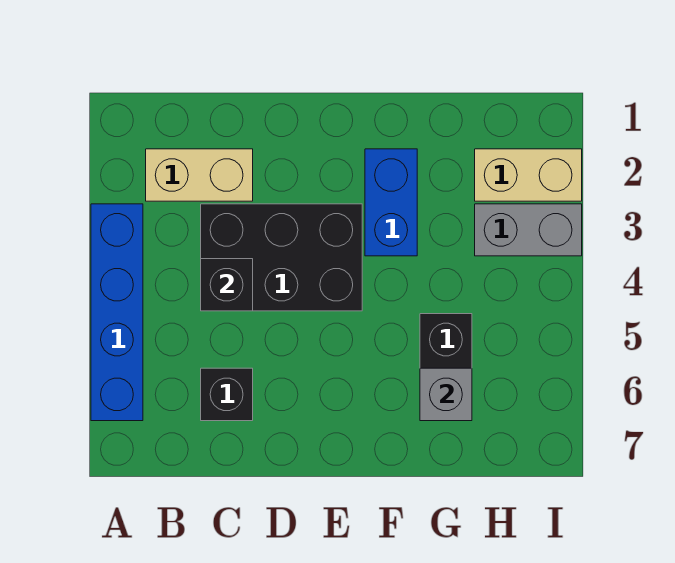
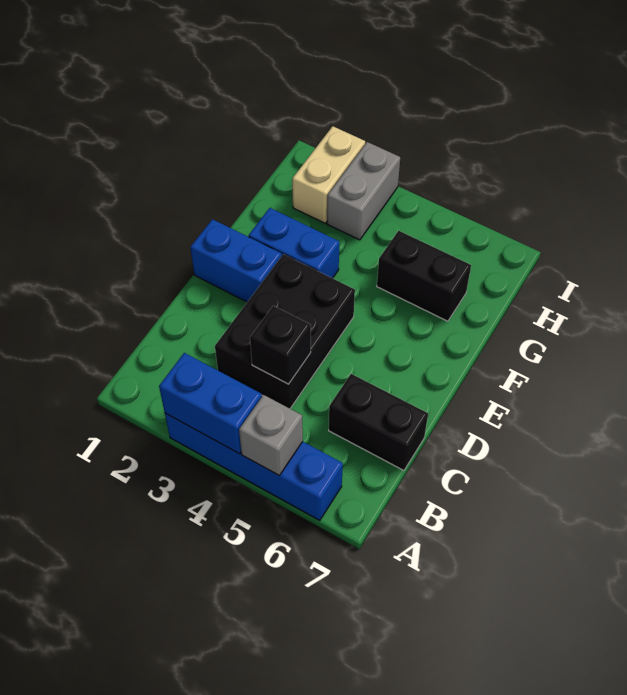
none -> blue brick A3:A4 level 2
tan brick B2:C2 level 1 -> none
black brick C6 level 1 -> black brick C6:C7 level 1
none -> blue brick E1:E2 level 1
grey brick G6 level 2 -> grey brick A5 level 2

